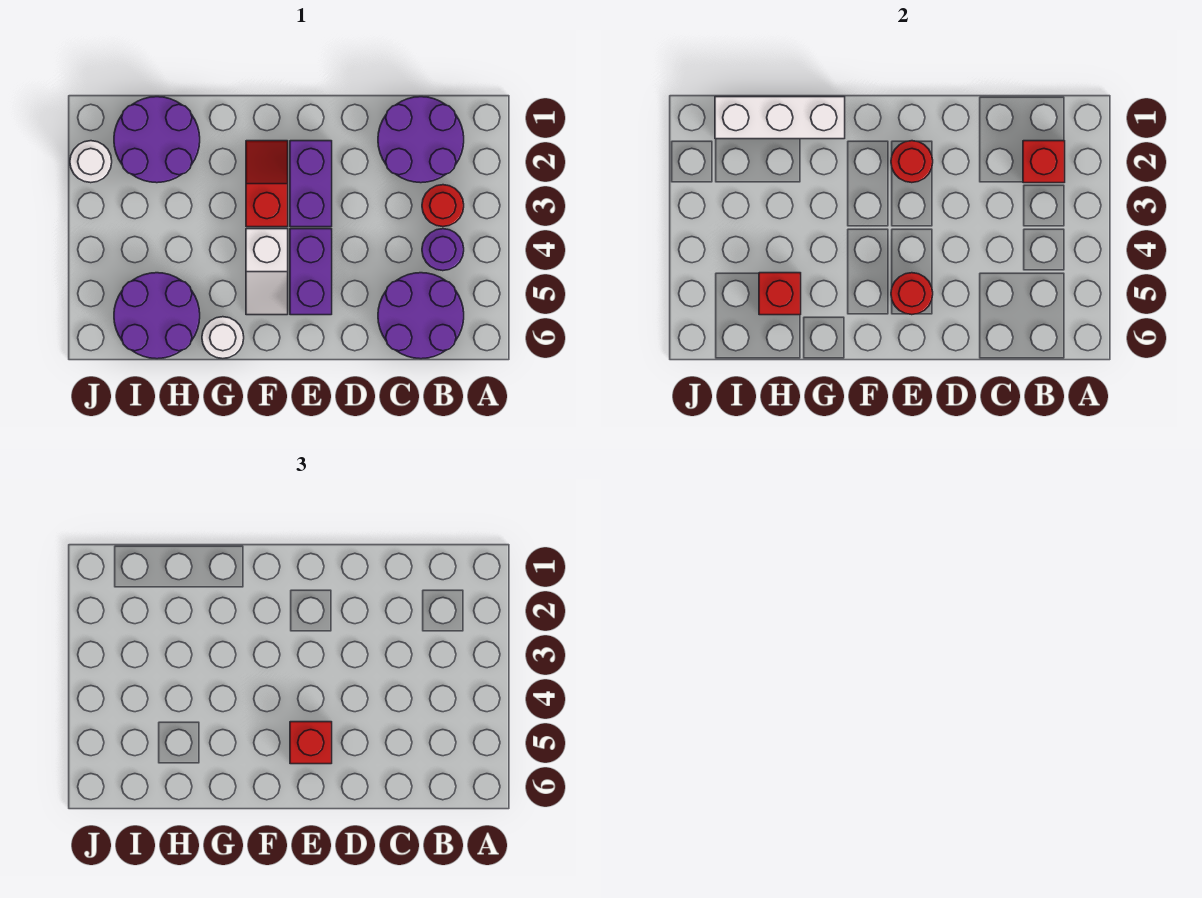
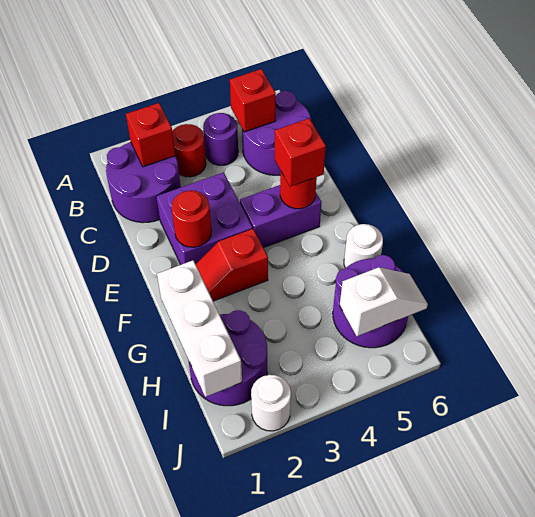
purple brick E2:E3 level 1 -> purple brick D2:E3 level 1
white slope F4:F5 level 1 top 4 -> white slope I5:I6 level 2 top 5
red brick H5 level 2 -> red brick B5 level 2

